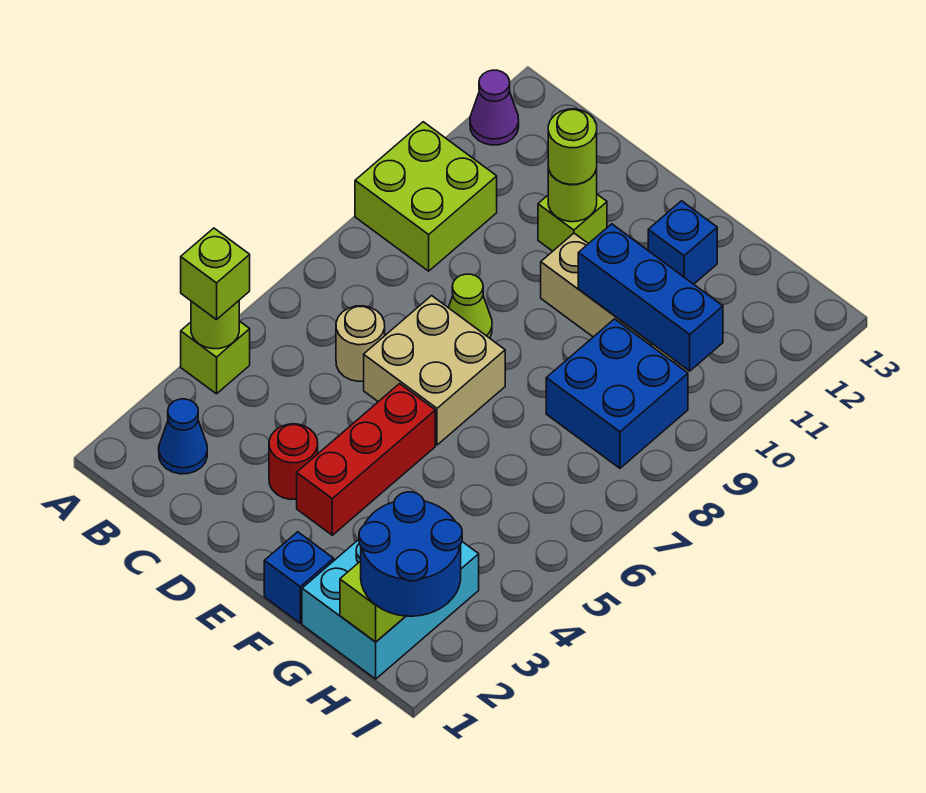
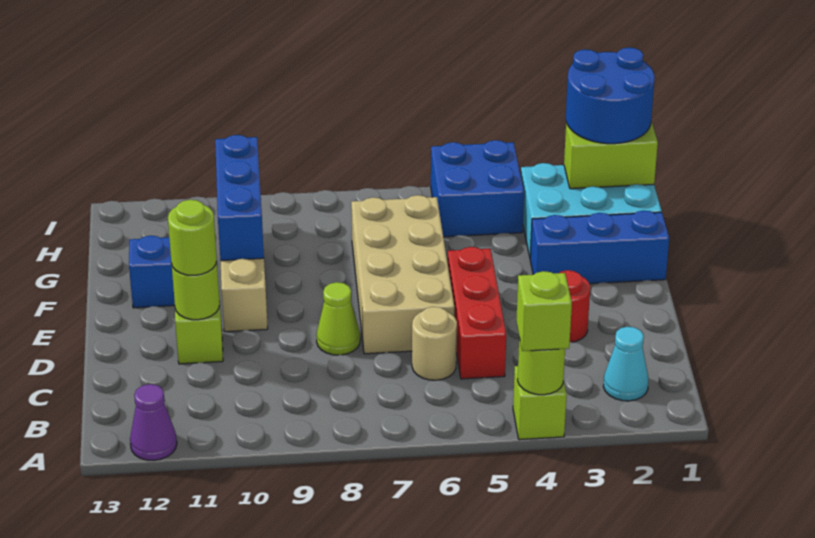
lime brick A9:B10 level 1 -> none
blue cone B2 level 1 -> cyan cone B2 level 1
tan brick D6:E7 level 1 -> tan brick D6:G7 level 1
red brick E3:E5 level 1 -> red brick C5:E5 level 1
blue brick F1 level 1 -> blue brick F1:F3 level 1
blue brick G8:H9 level 1 -> blue brick H4:I5 level 1

